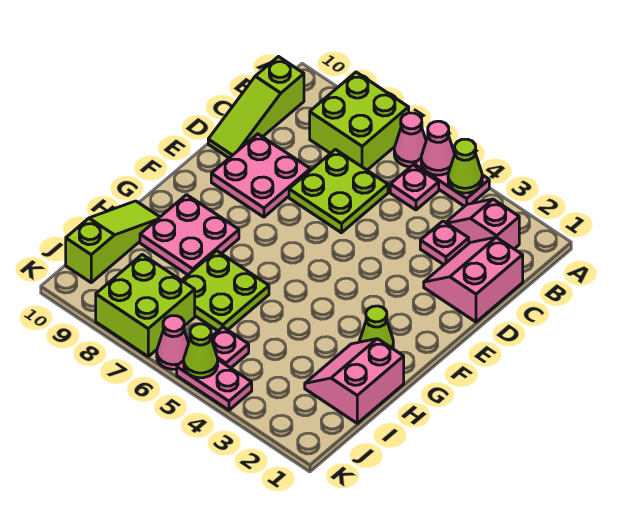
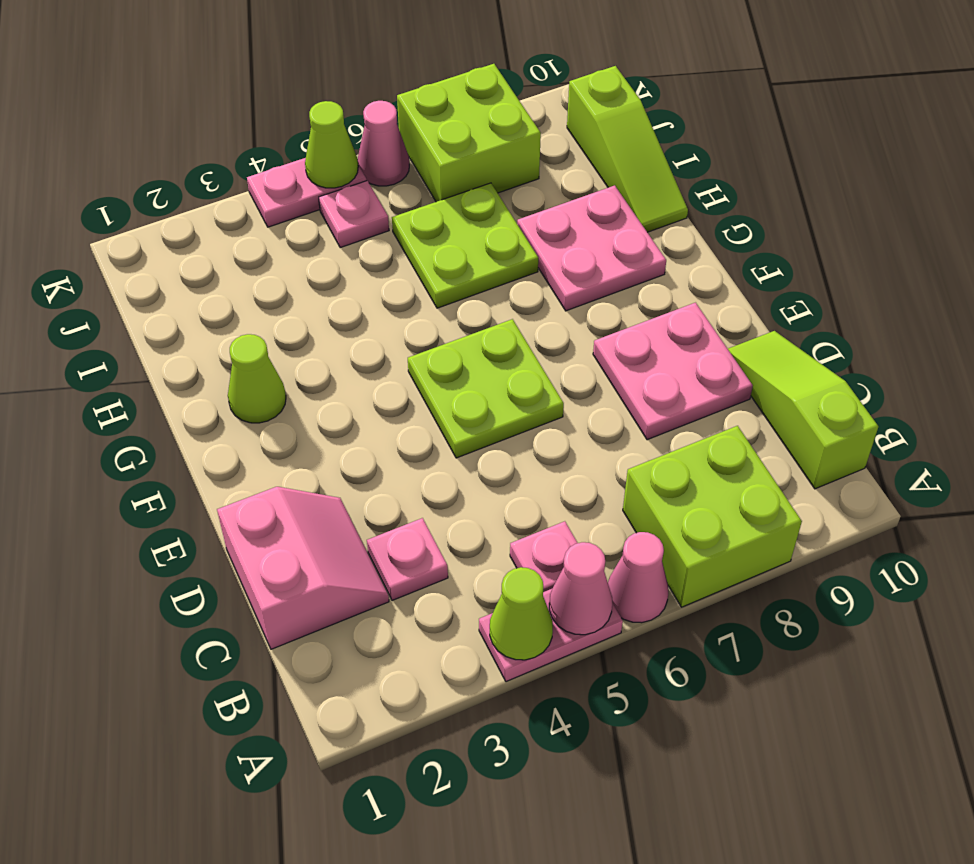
pink slope B2:B3 level 1 top 2 -> none
lime plate C6:D7 level 1 -> lime plate E5:F6 level 1
pink slope H1:I2 level 1 top 1 -> none

